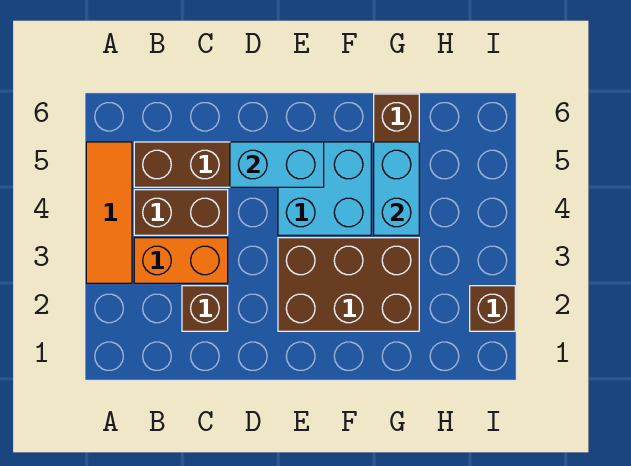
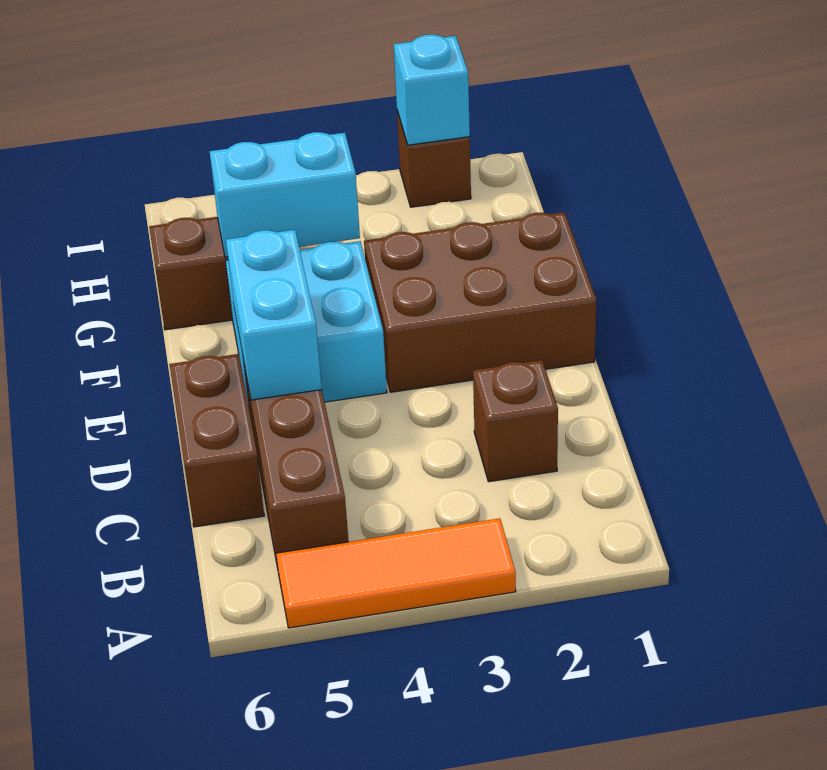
orange brick B3:C3 level 1 -> none
brown brick B4:C4 level 1 -> brown brick C6:D6 level 1
brown brick E2:G3 level 1 -> brown brick E1:F3 level 1
none -> cyan brick I2 level 2

